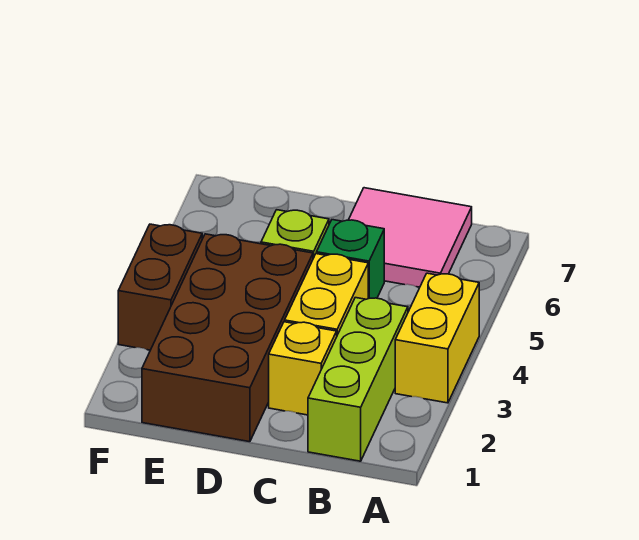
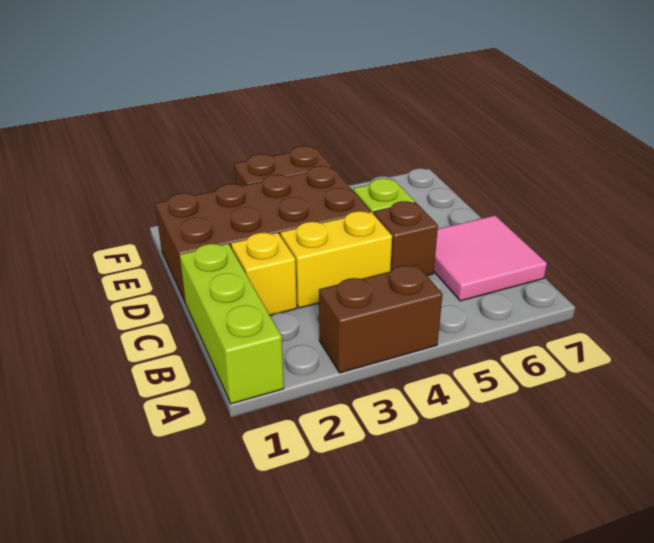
yellow brick A3:A4 level 1 -> brown brick A3:A4 level 1
lime brick B1:B3 level 1 -> lime brick A1:C1 level 1
green brick C5 level 1 -> brown brick C5 level 1

